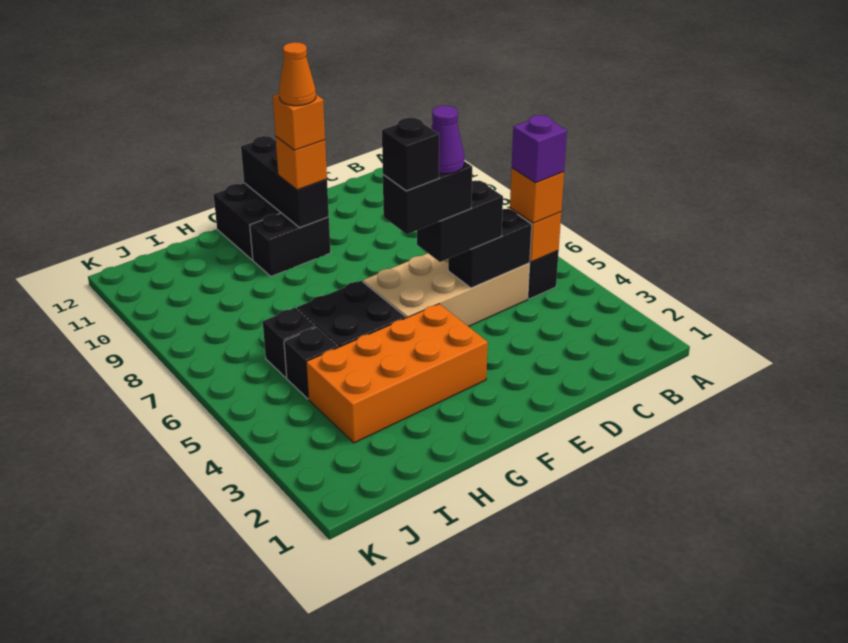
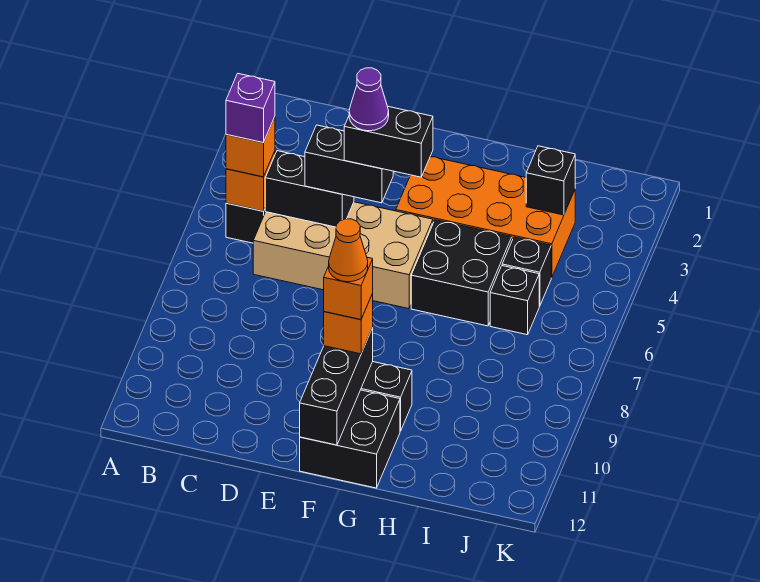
black brick F5 level 5 -> black brick I3 level 2

